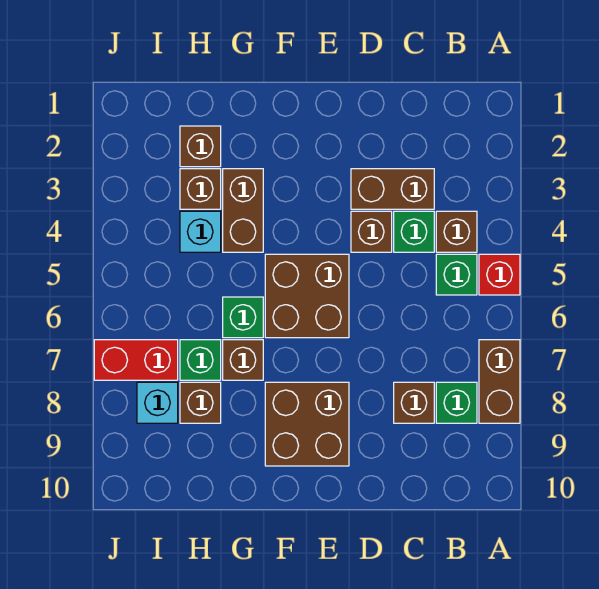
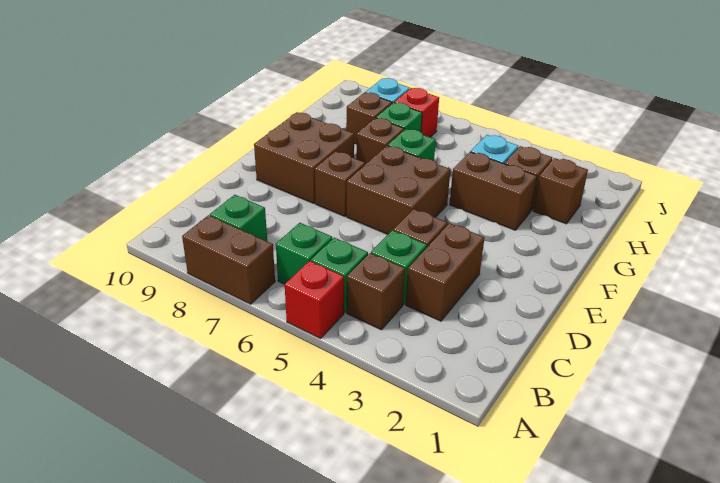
none -> green brick B6 level 1
brown brick C8 level 1 -> brown brick E7 level 1
red brick I7:J7 level 1 -> red brick I7 level 1

